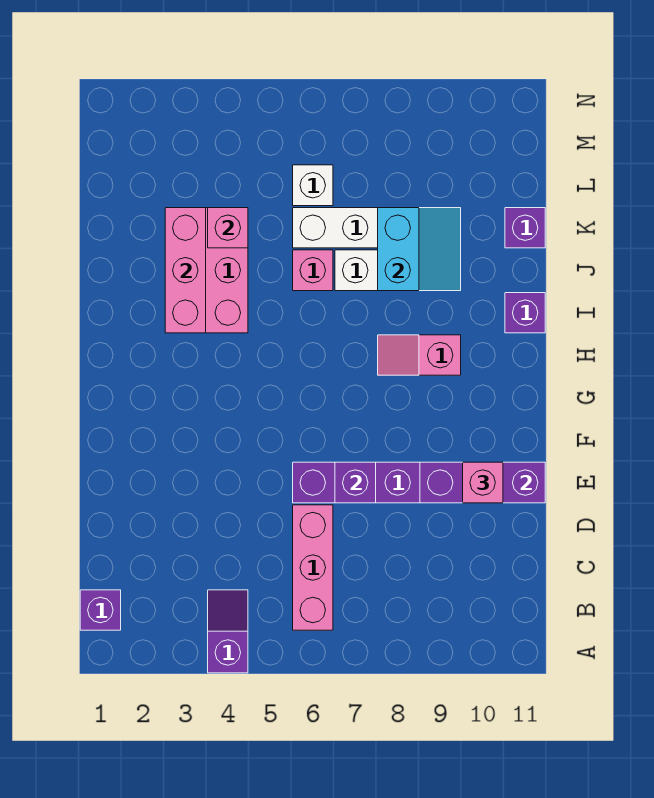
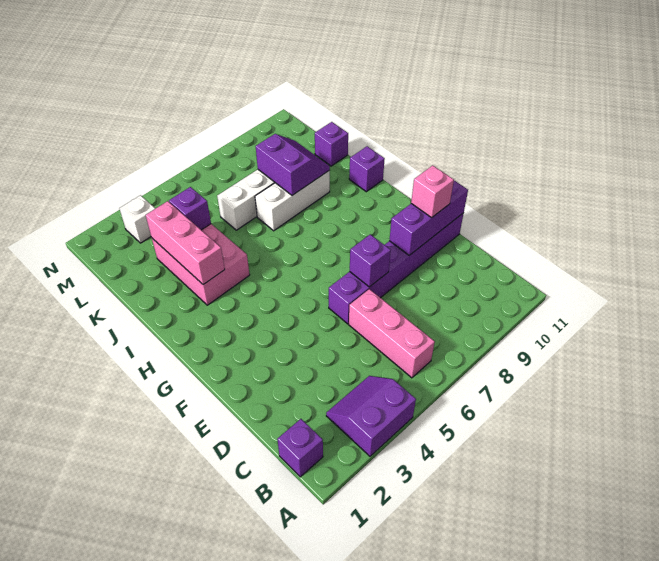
purple slope A4:B4 level 1 top A -> purple slope A3:B4 level 1 top A
pink slope H8:H9 level 1 top 9 -> none
pink brick J6 level 1 -> none
cyan slope J8:K9 level 2 top 8 -> purple slope J8:K9 level 2 top 8
pink brick K4 level 2 -> purple brick K4 level 2
white brick L6 level 1 -> white brick M3 level 1

